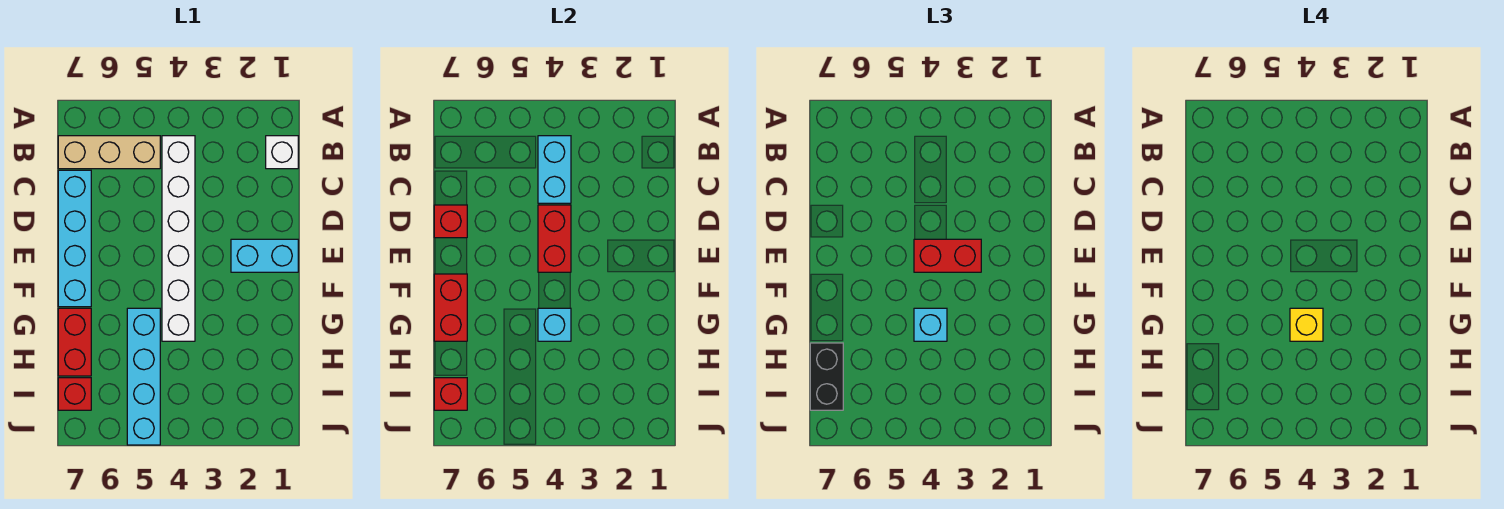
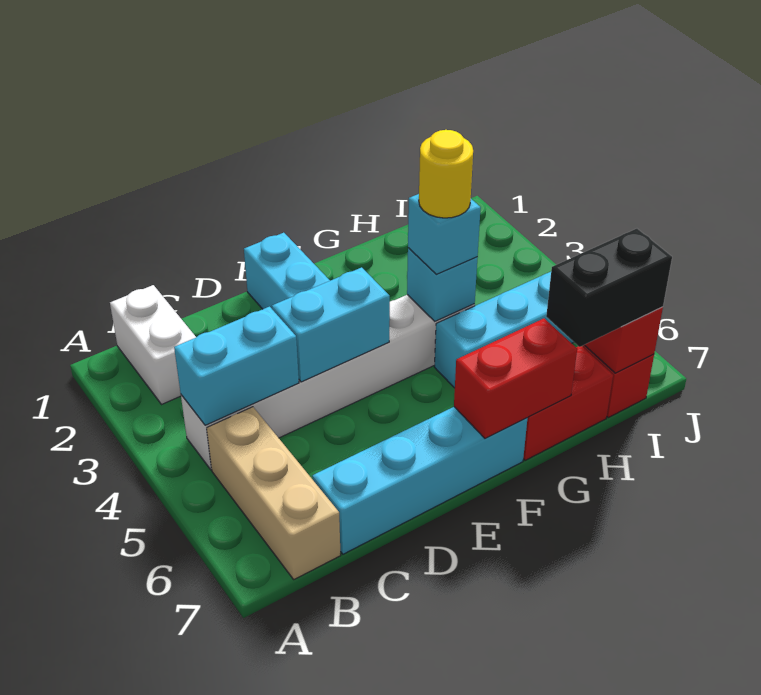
white brick B1 level 1 -> white brick B1:B2 level 1
red brick D4:E4 level 2 -> cyan brick D4:E4 level 2
red brick D7 level 2 -> none
red brick E3:E4 level 3 -> none
yellow brick G4 level 4 -> yellow round brick G4 level 4

